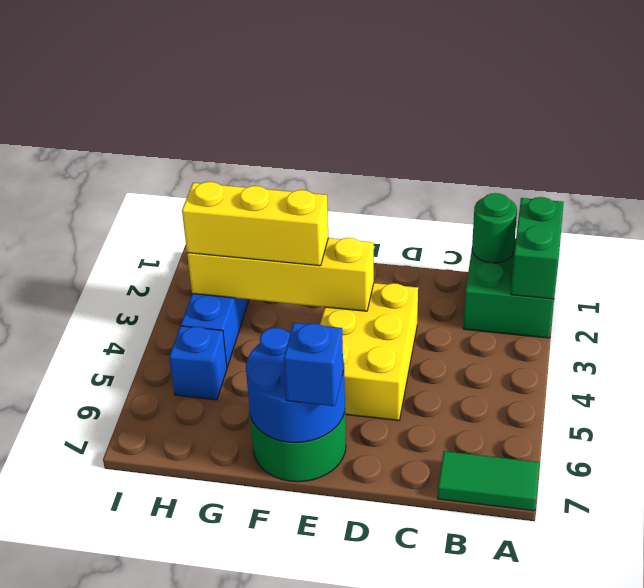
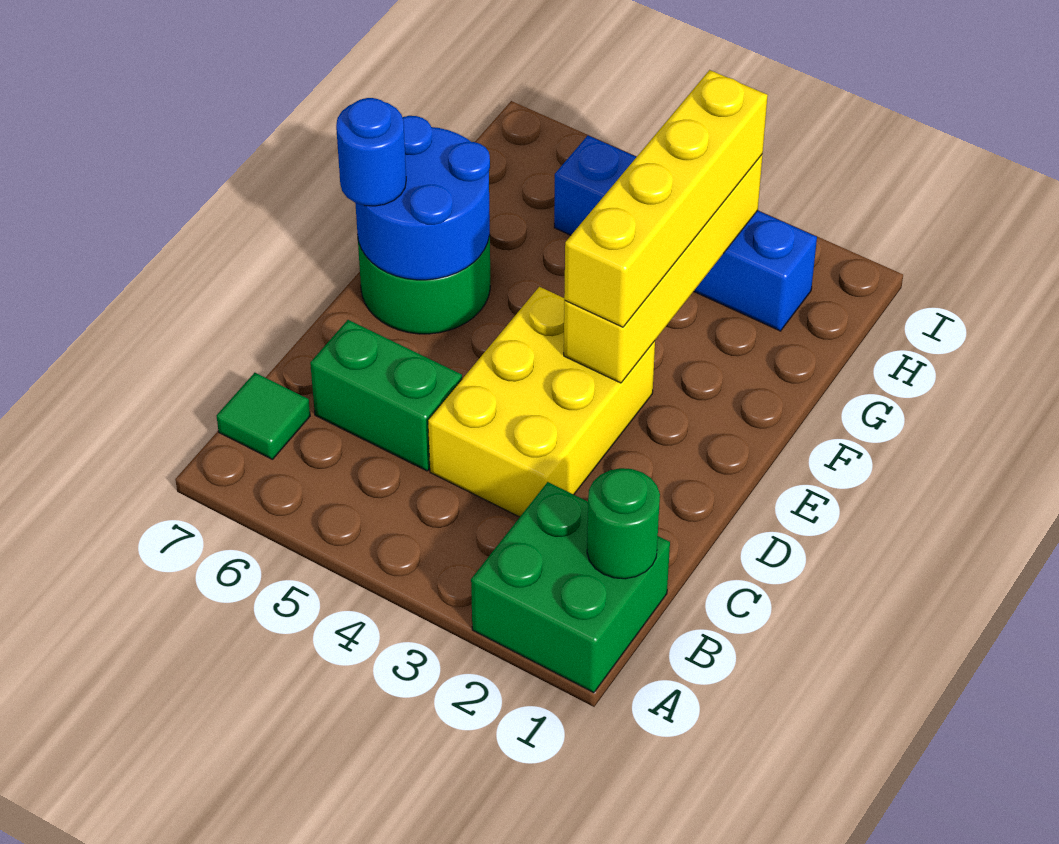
green brick A1:A2 level 2 -> green brick C5:C6 level 1
green tile A7:B7 level 1 -> green tile B7 level 1
yellow brick D3:E5 level 1 -> yellow brick C3:E4 level 1
blue brick E7 level 3 -> blue round brick E7 level 3
yellow brick F3:H3 level 3 -> yellow brick E3:H3 level 3

